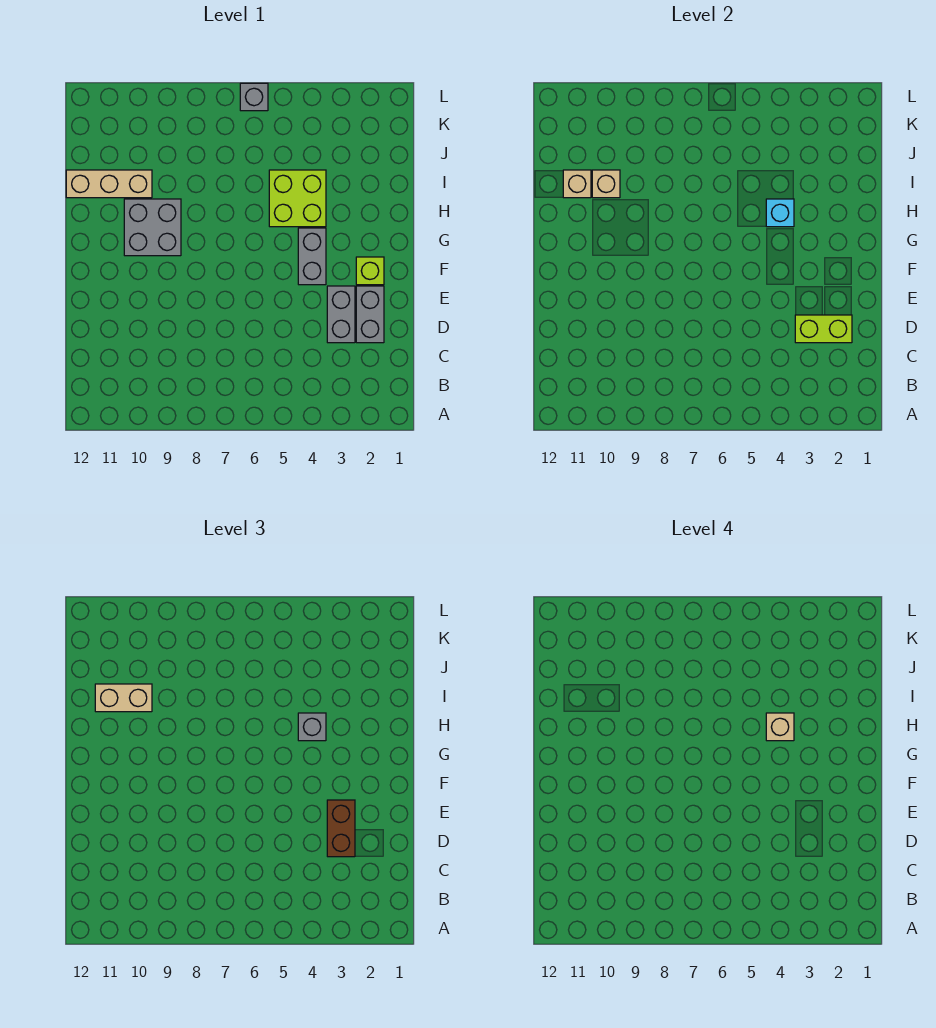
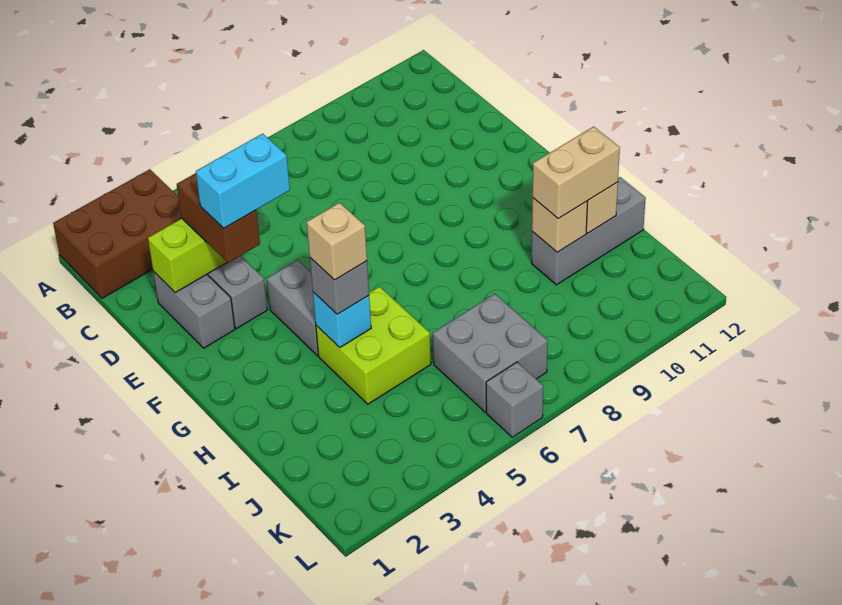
none -> brown brick A1:B3 level 1
none -> cyan brick E3:E4 level 4
lime brick F2 level 1 -> none
grey brick G9:H10 level 1 -> grey brick J6:K7 level 1
tan brick I10:I12 level 1 -> grey brick I10:I12 level 1

